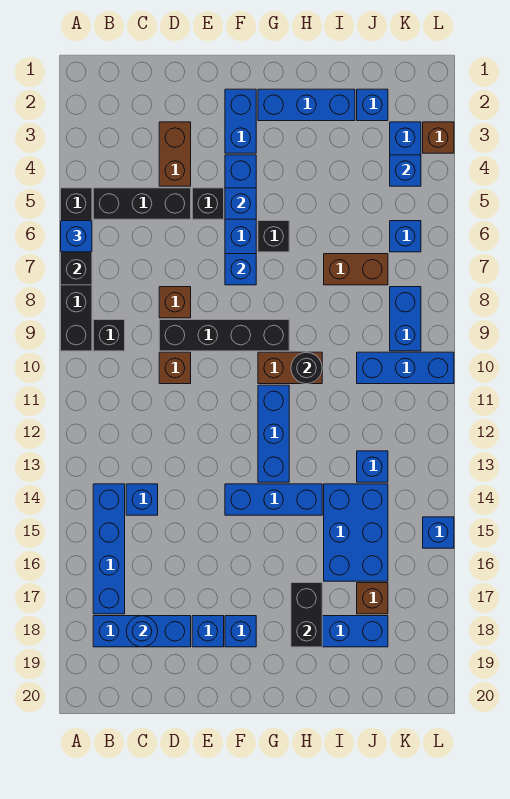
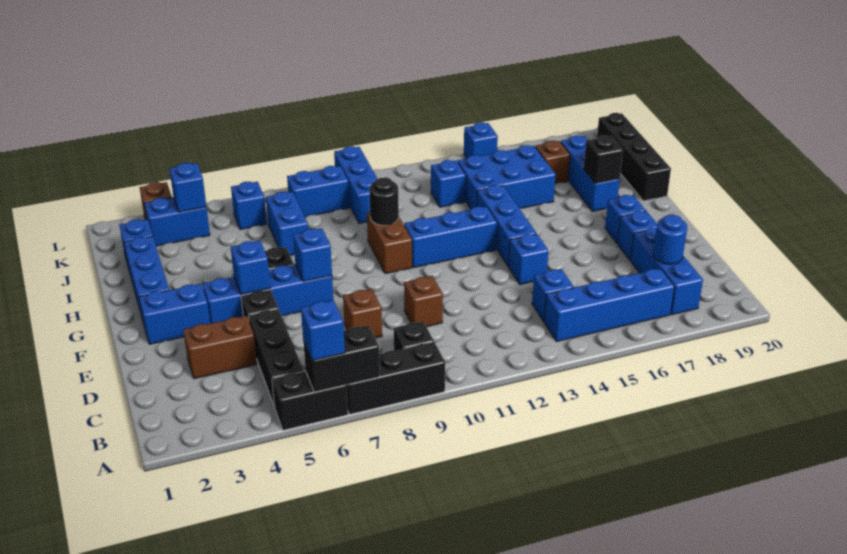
black brick D9:G9 level 1 -> black brick H20:K20 level 1
none -> blue brick E14 level 1
black brick H17:H18 level 2 -> black brick H18 level 2
brown brick I7:J7 level 1 -> blue brick I7:J7 level 1

